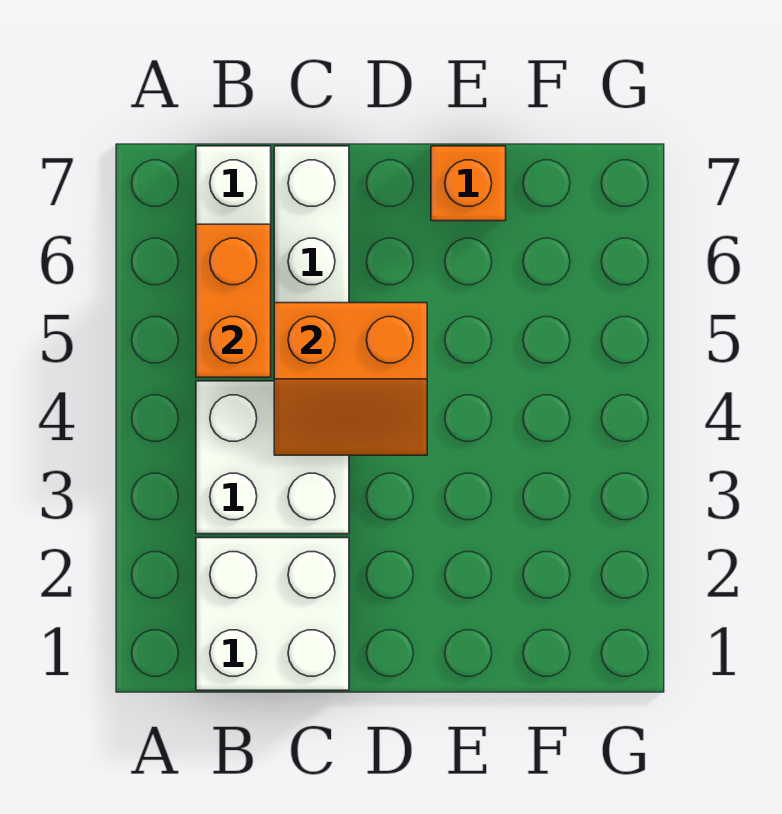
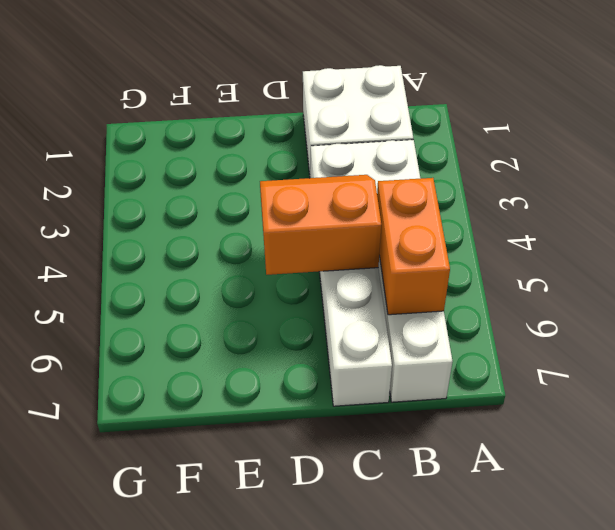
orange brick E7 level 1 -> none

